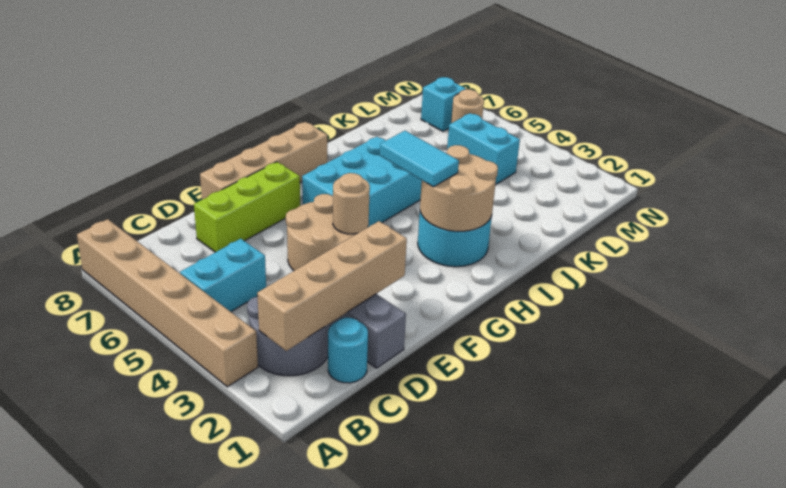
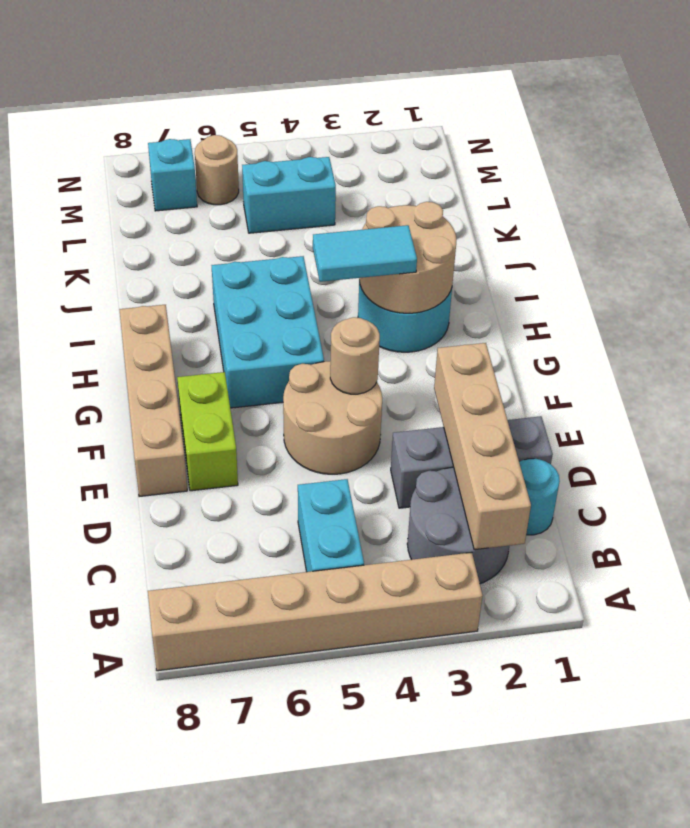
lime brick D7:F7 level 1 -> lime brick E7:F7 level 1

